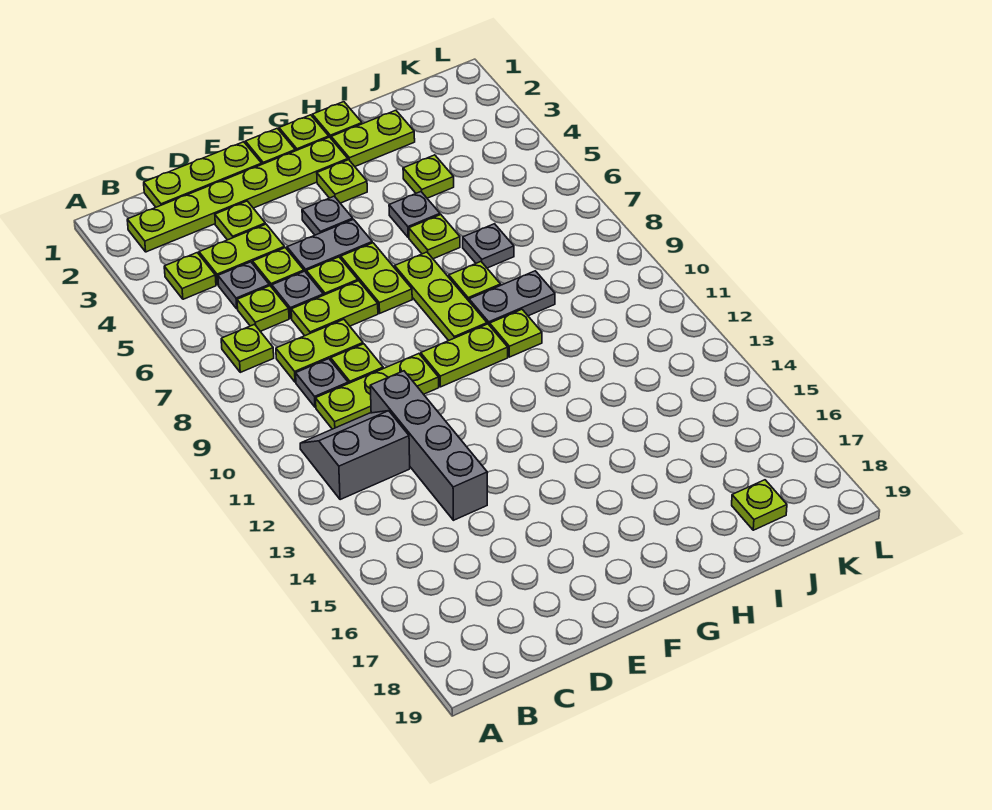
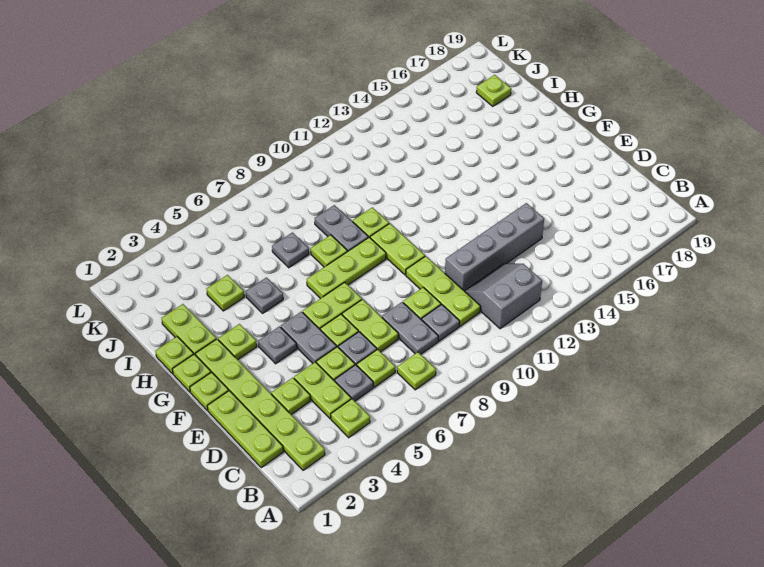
grey slope B11:C12 level 1 top 12 -> grey slope B11:C12 level 1 top B
lime plate C8:D8 level 1 -> grey plate C8:D8 level 1
lime plate H6 level 1 -> none

